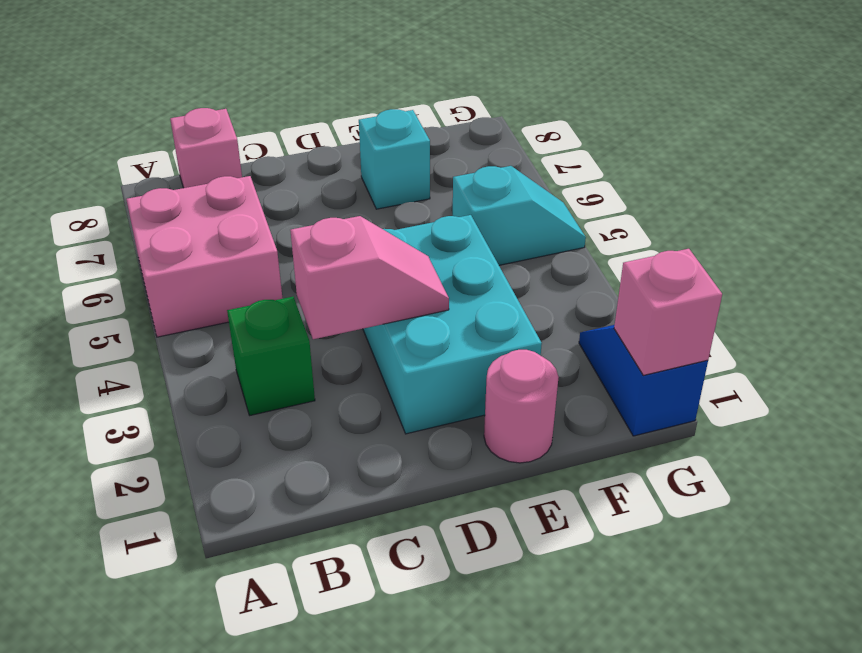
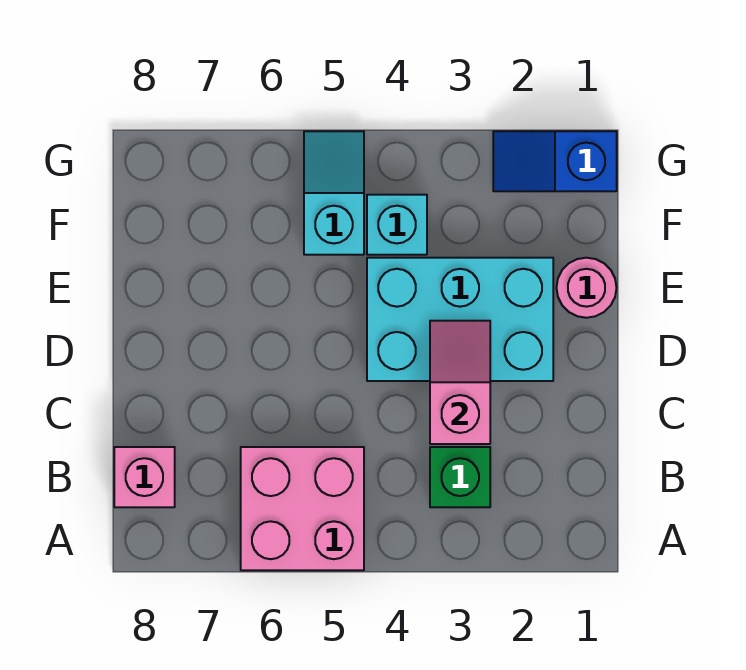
cyan brick E7 level 1 -> cyan brick F4 level 1
pink brick G1 level 2 -> none

